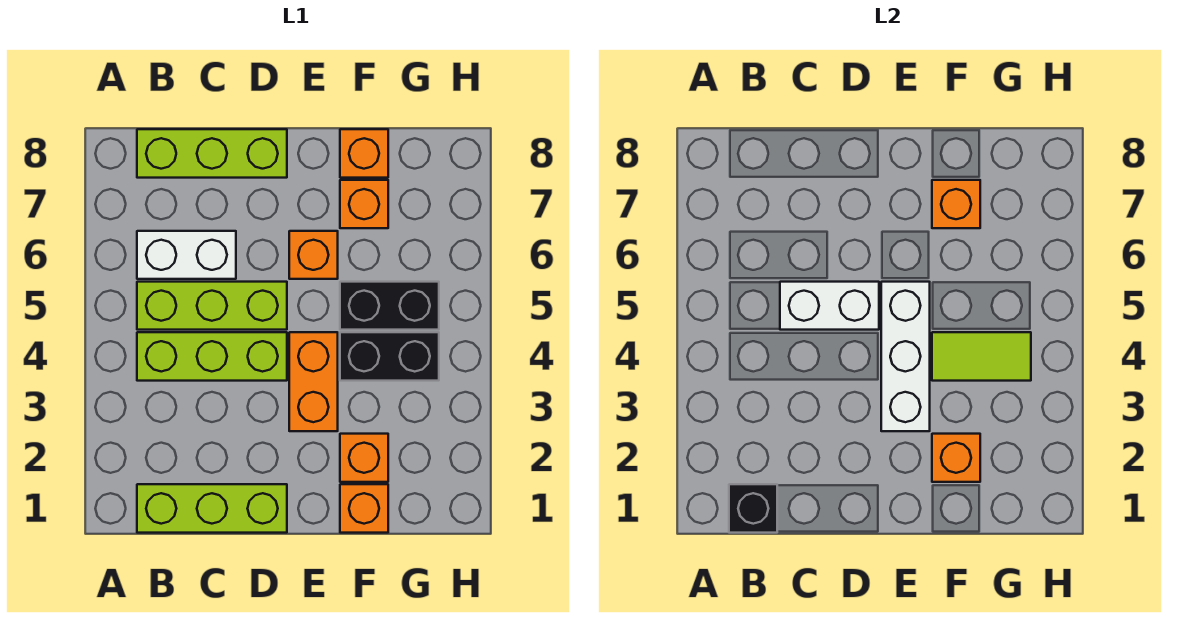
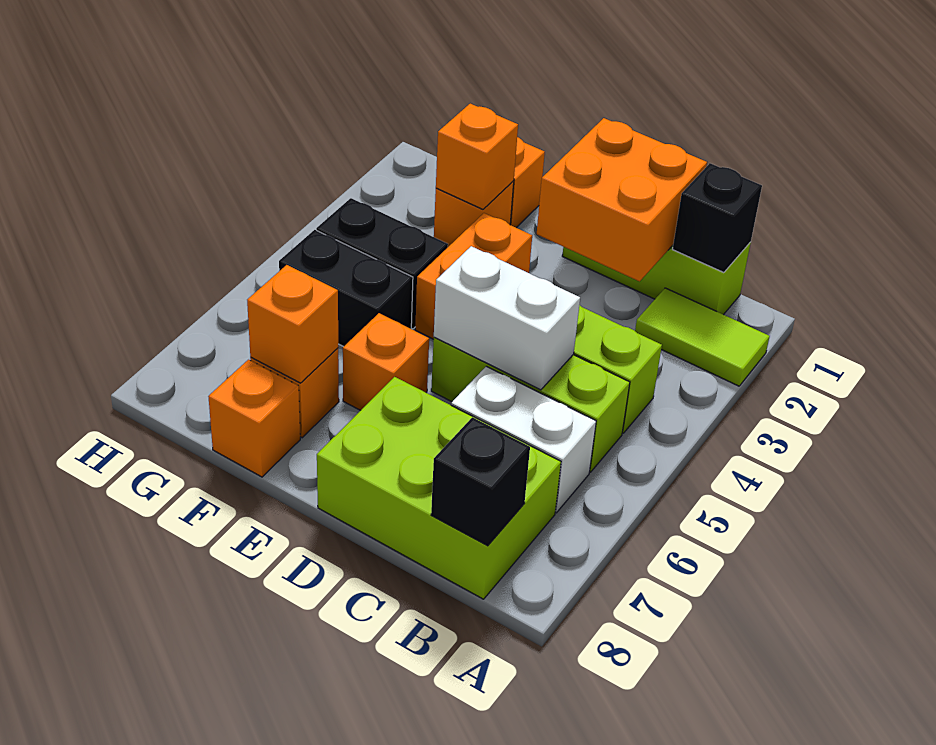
lime brick B8:D8 level 1 -> lime brick B7:D8 level 1
none -> black brick B8 level 2
none -> orange brick C1:D2 level 2
white brick E3:E5 level 2 -> none
lime tile F4:G4 level 2 -> lime tile A2:B2 level 1

